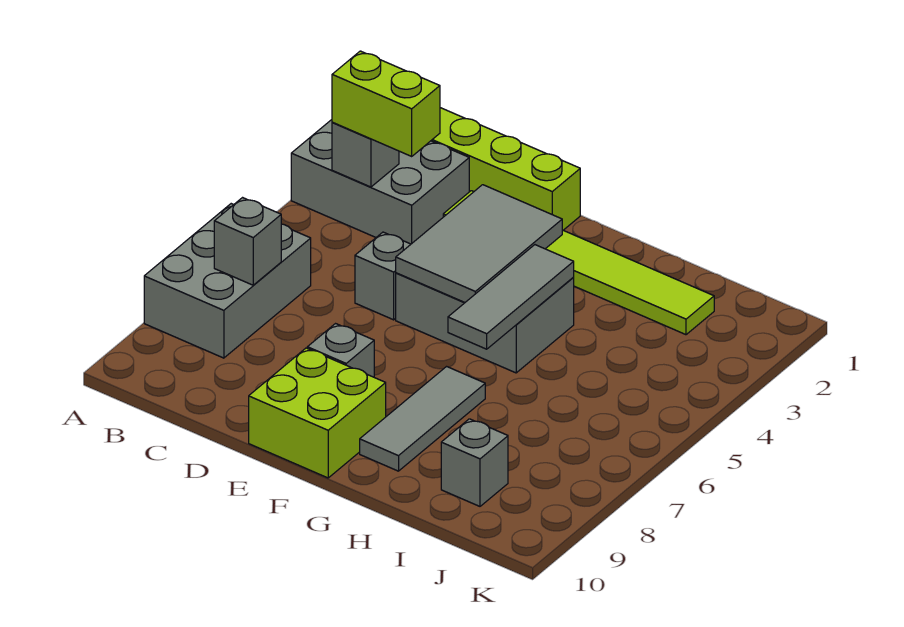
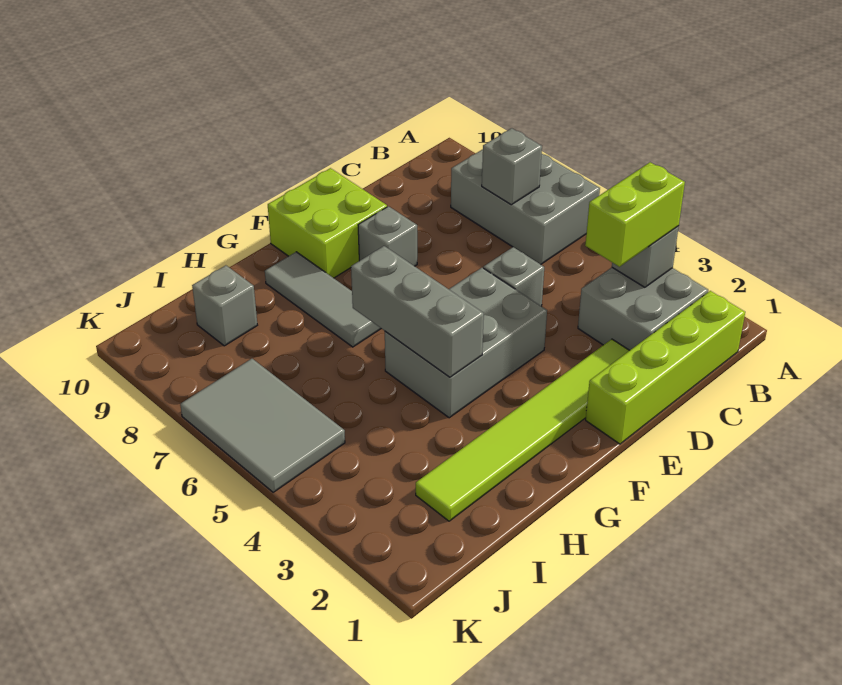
grey brick A2:C3 level 1 -> grey brick B2:C3 level 1
grey tile E3:F5 level 2 -> grey tile J5:K7 level 1
grey tile G4:G6 level 2 -> grey brick G4:G6 level 2

